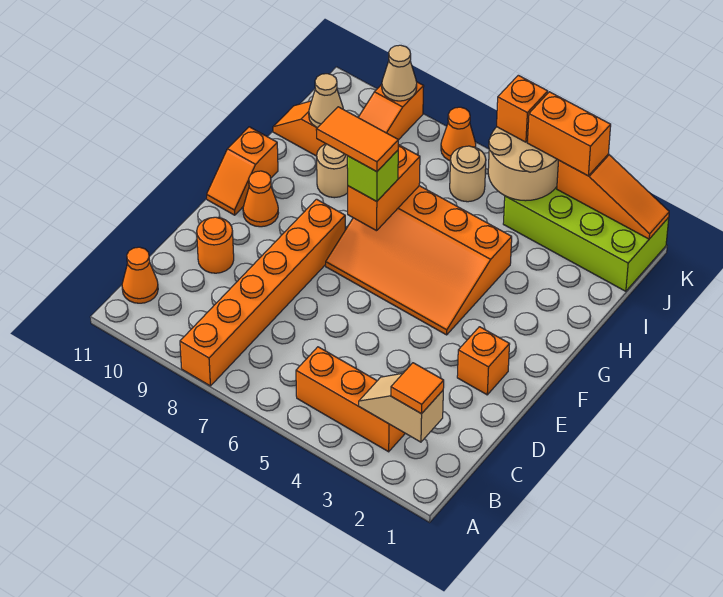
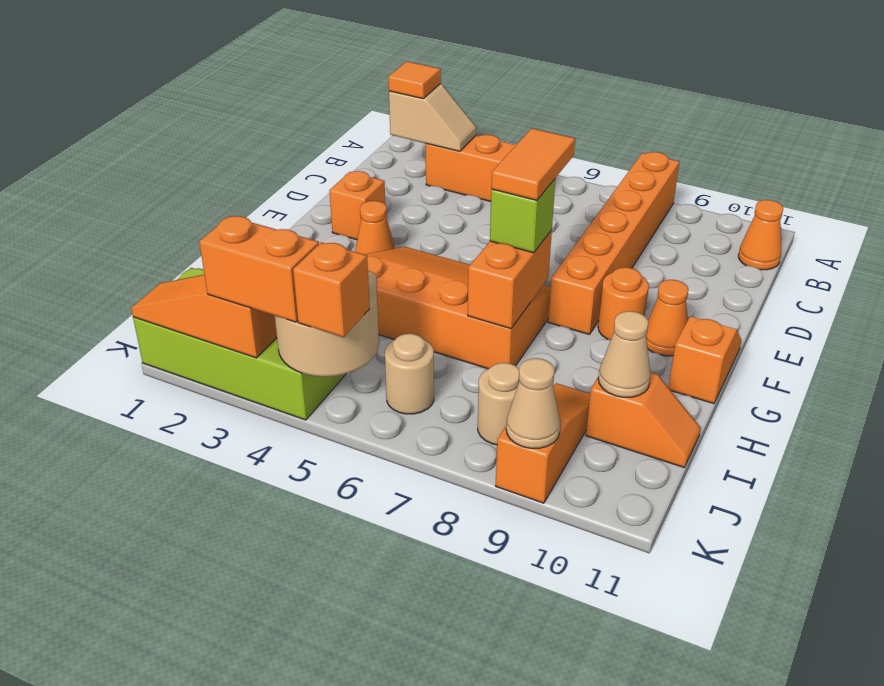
orange round brick D10 level 1 -> orange round brick F9 level 1
orange tile G7:G8 level 4 -> orange tile F7:G7 level 4
tan round brick H9 level 1 -> tan round brick J8 level 1
orange cone K7 level 1 -> orange cone F3 level 1

